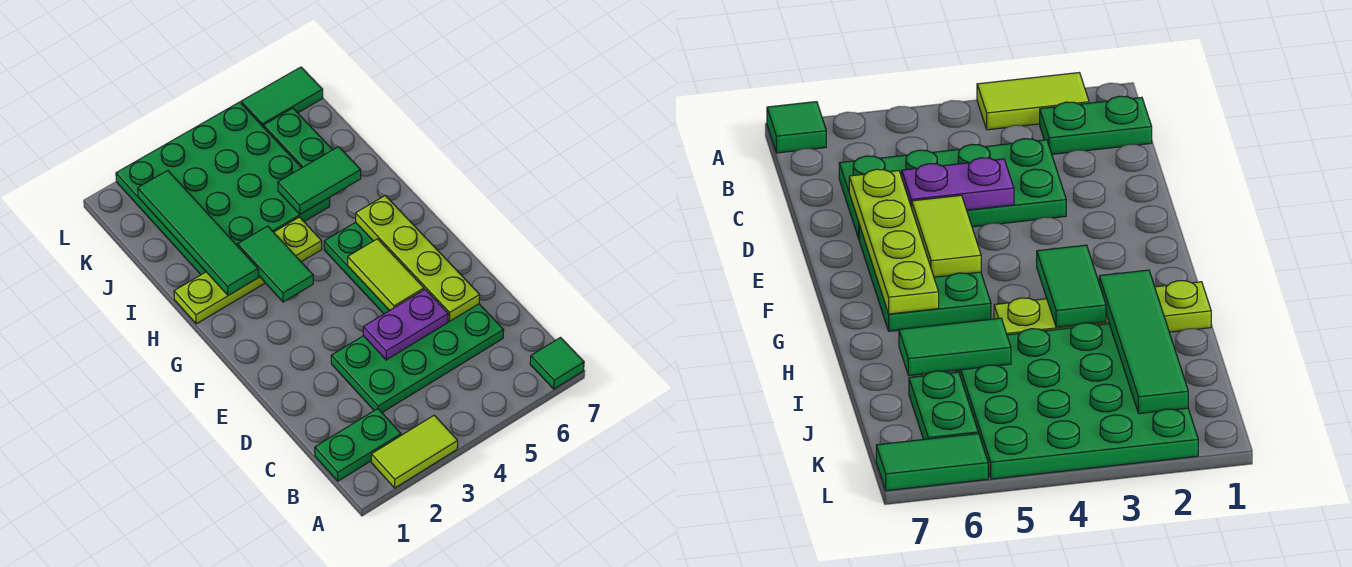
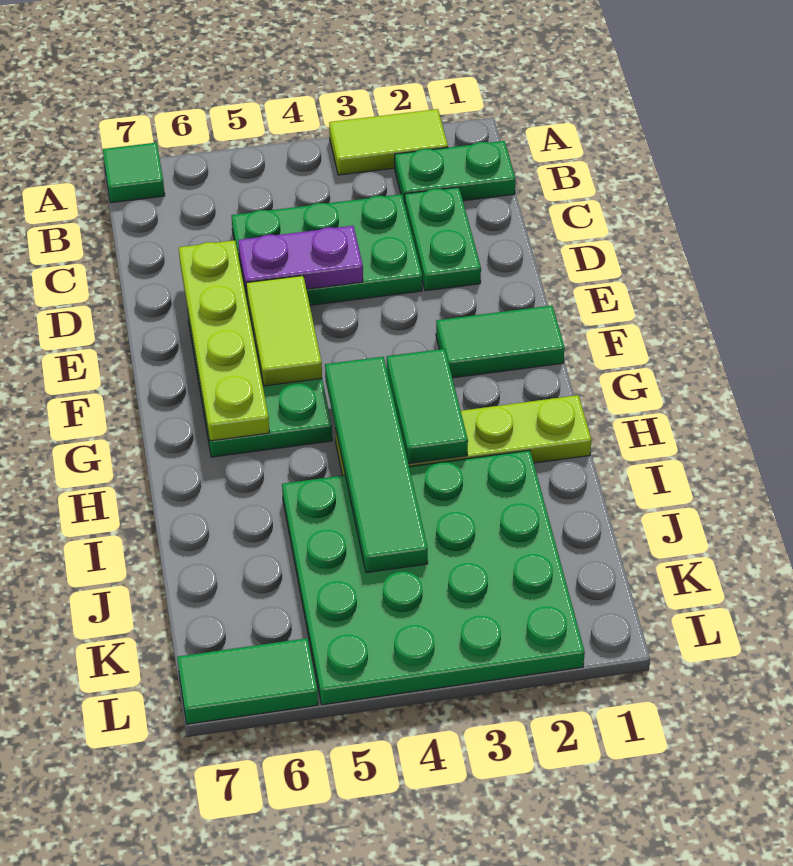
green plate C3:D6 level 1 -> green plate C3:D5 level 1
green tile H2:K2 level 2 -> green tile G4:J4 level 2
green tile I5:I6 level 2 -> green tile F1:F2 level 1
green plate J6:K6 level 1 -> green plate C2:D2 level 1

